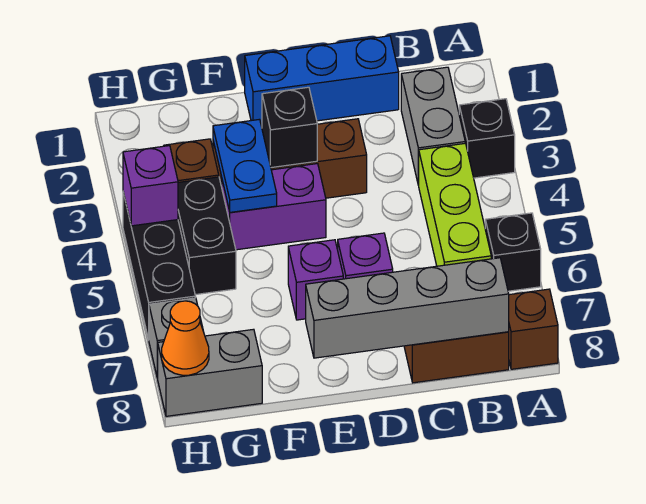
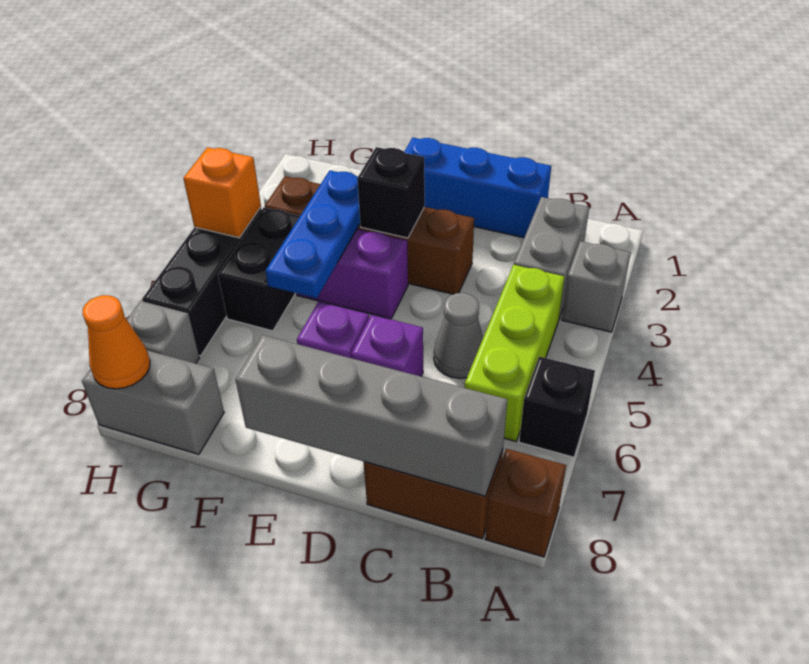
black brick A3 level 1 -> grey brick A3 level 1
none -> grey cone C5 level 1
blue plate F3:F4 level 2 -> blue plate F3:F5 level 2
purple brick H4 level 2 -> orange brick H4 level 2

